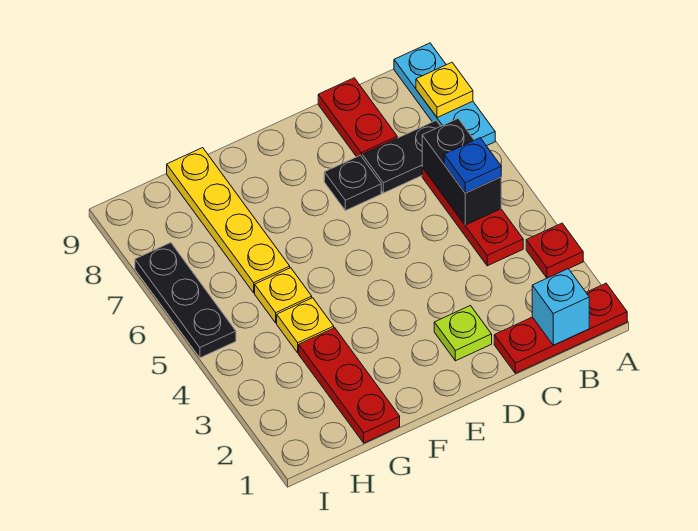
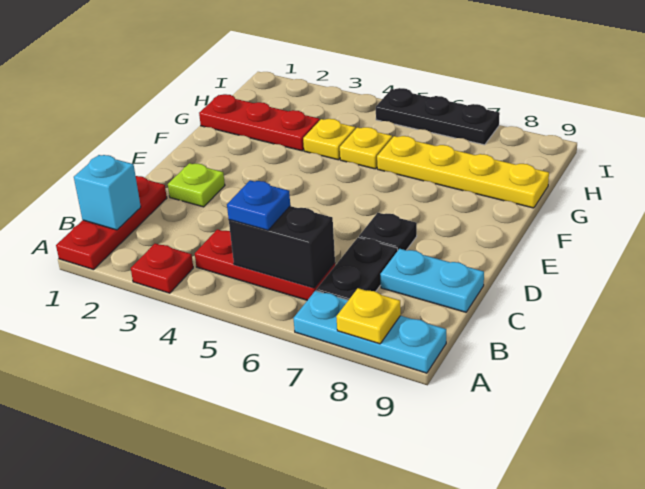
red plate C8:C9 level 1 -> cyan plate C8:C9 level 1

